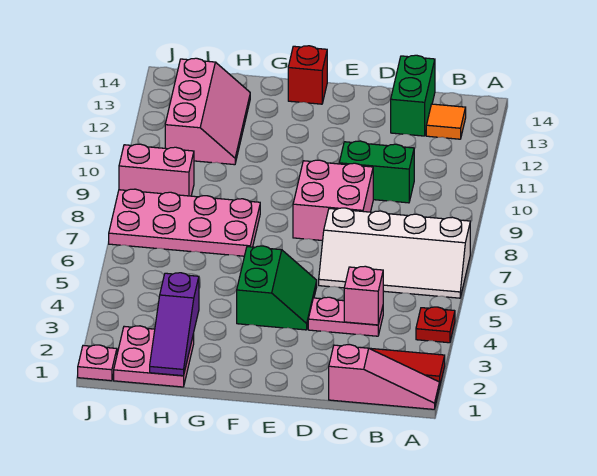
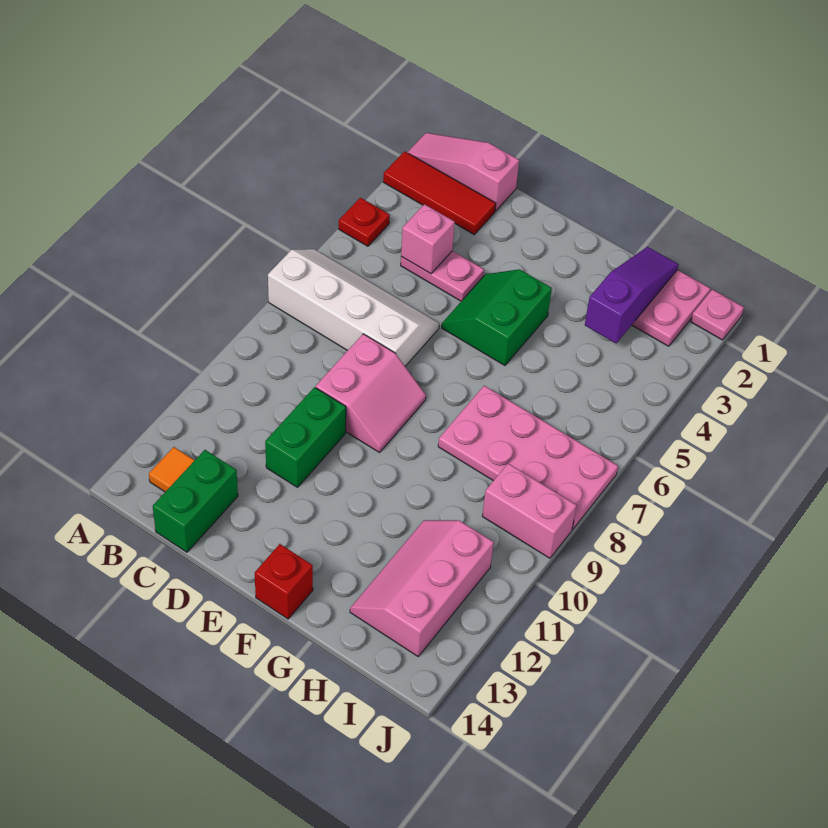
green brick C10:D10 level 1 -> green brick D10:D11 level 1
pink brick D8:E9 level 1 -> pink slope D8:E9 level 1 top D

